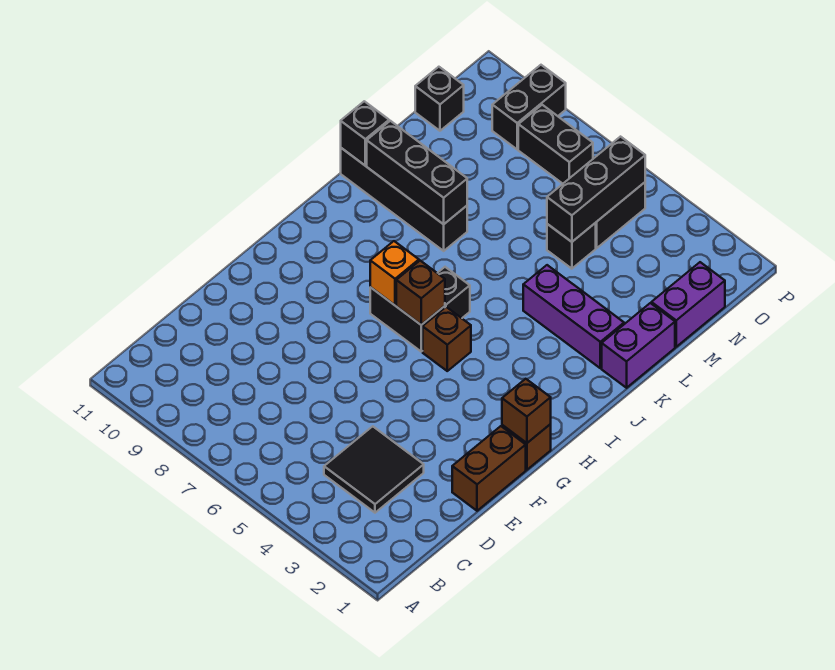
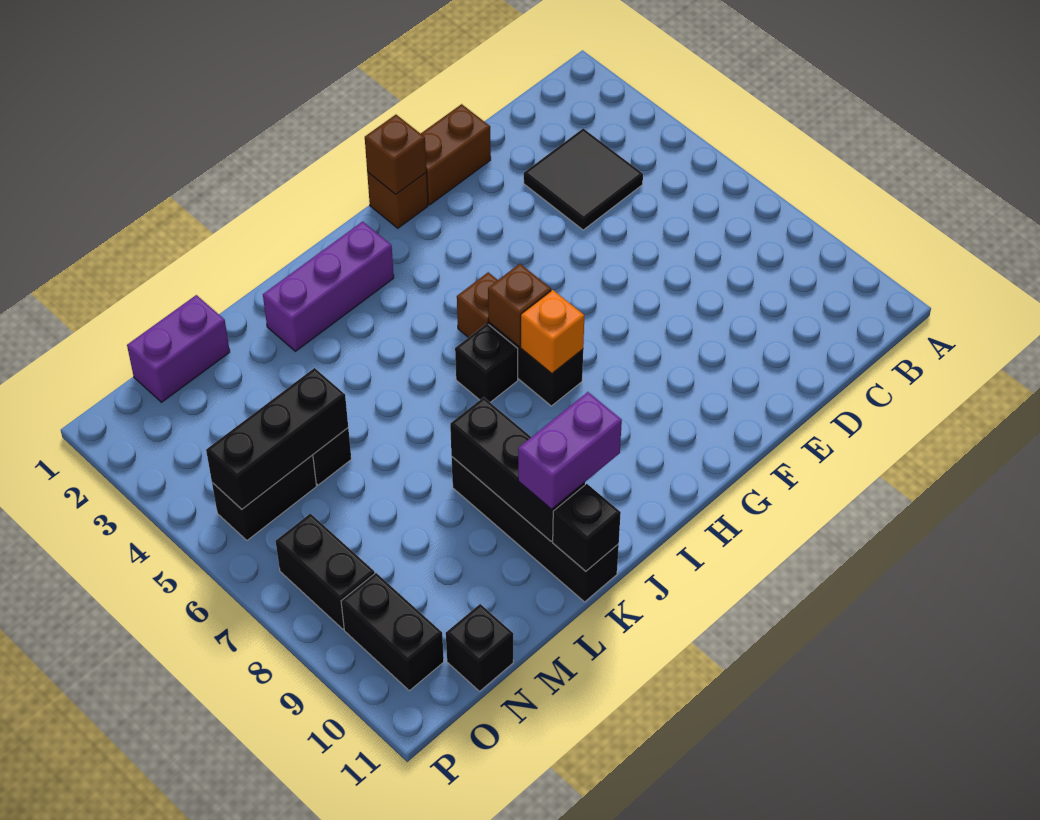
purple brick K1:L1 level 1 -> purple brick J10:K10 level 3
purple brick K2:K4 level 1 -> purple brick I2:K2 level 1
black brick O9:P9 level 1 -> black brick O9:O10 level 1

